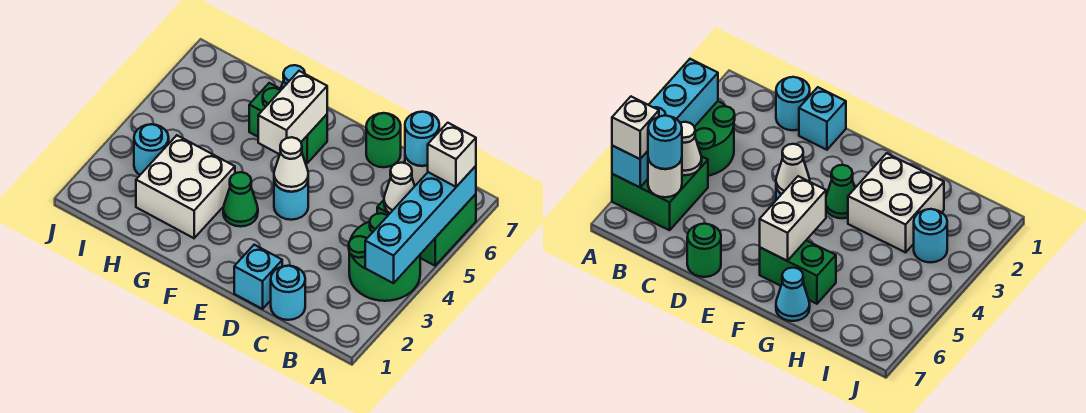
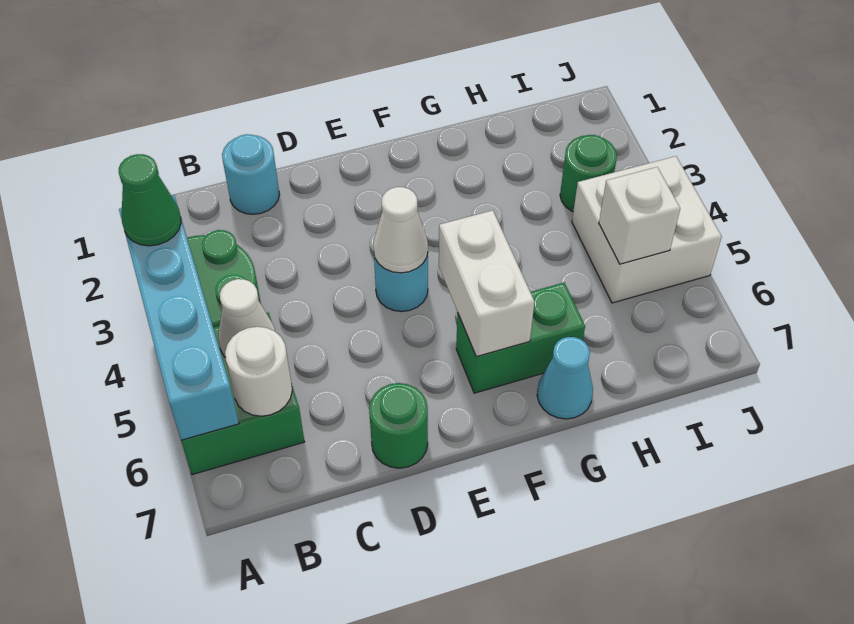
white brick A6 level 3 -> white brick I5 level 2
cyan round brick B6 level 3 -> none
cyan brick D1 level 1 -> none
green cone F3 level 1 -> green cone A3 level 3
white brick G2:H3 level 1 -> white brick I4:J5 level 1
cyan round brick I3 level 1 -> green round brick I3 level 1

